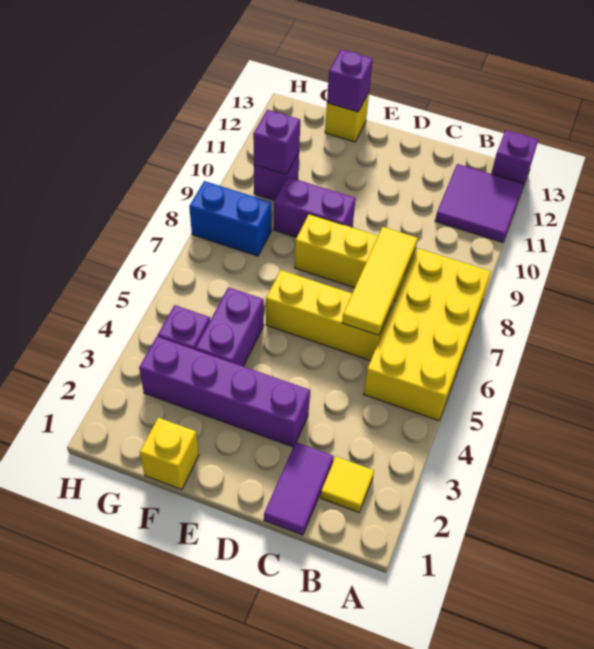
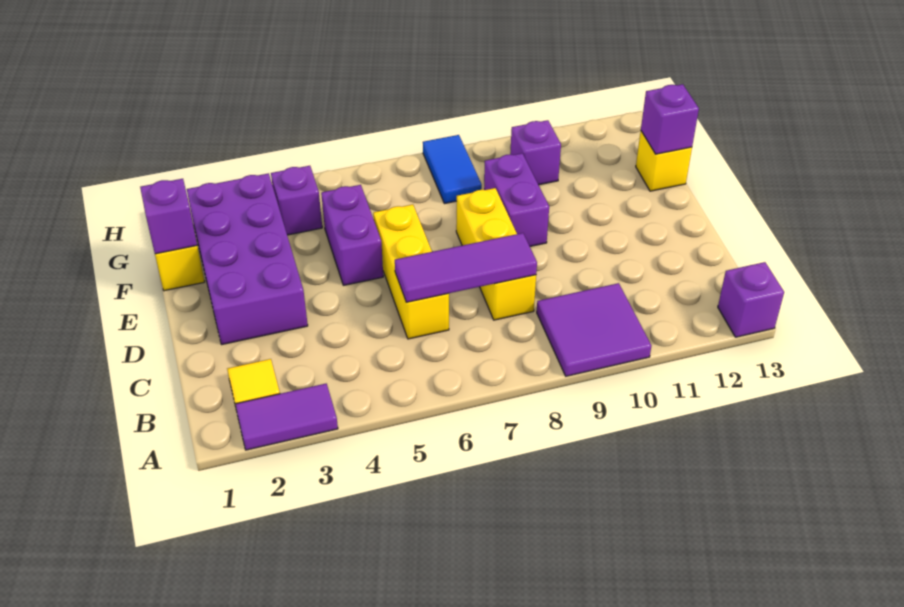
yellow brick A5:B8 level 1 -> none
purple tile A11:B12 level 1 -> purple tile A9:B10 level 1
purple tile C1:C2 level 1 -> purple tile A2:A3 level 1
yellow tile C6:C8 level 2 -> purple tile C6:C8 level 2
purple brick D3:G3 level 1 -> purple brick D2:G3 level 1
purple brick F4:F5 level 1 -> purple brick E5:F5 level 1
blue brick G8:H8 level 1 -> blue tile G8:H8 level 1
purple brick G10 level 2 -> purple brick F1 level 2

